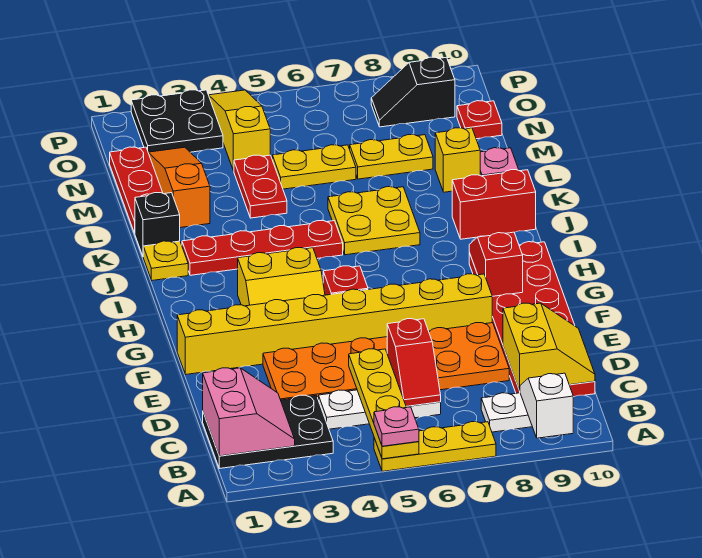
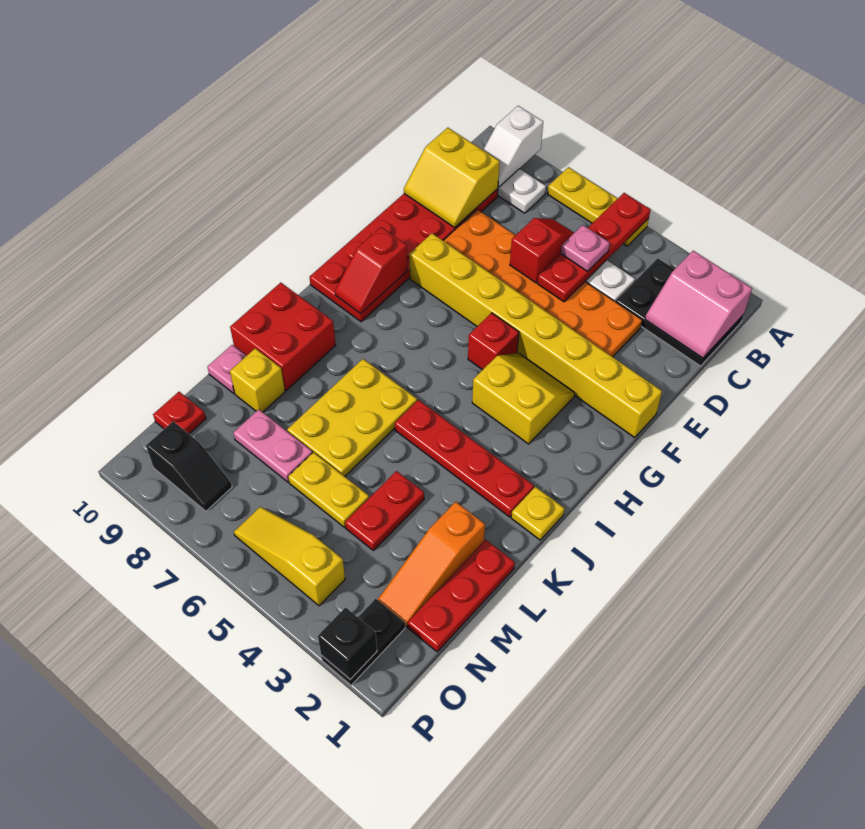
yellow plate A5:D5 level 2 -> red plate A5:D5 level 2
pink plate A5 level 3 -> pink plate C5 level 3
pink slope B1:C2 level 2 top 1 -> pink slope B1:C2 level 2 top B
yellow slope C9:D10 level 2 top 9 -> yellow slope C9:D10 level 2 top C
yellow plate J6:K7 level 1 -> yellow plate J6:L7 level 1
red brick J9:J10 level 1 -> red brick J9:K10 level 1
black brick K1 level 1 -> black brick P2 level 2
yellow plate M7:M8 level 1 -> pink plate M7:M8 level 1
yellow slope N4:P4 level 1 top N -> yellow slope O4:O6 level 1 top 4
black plate O2:P3 level 1 -> black plate O2:P2 level 1

